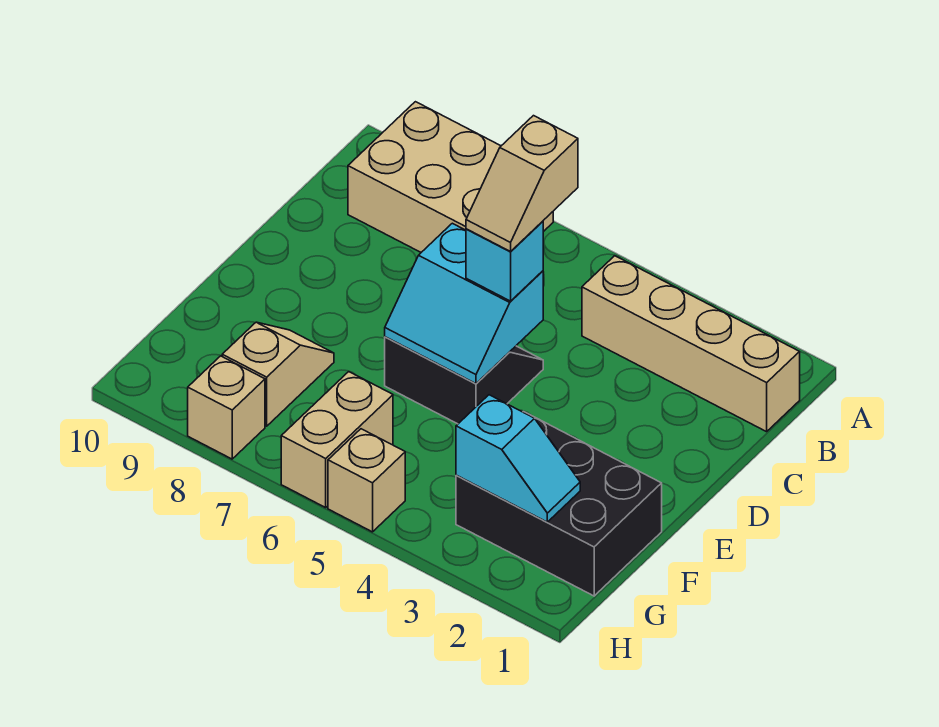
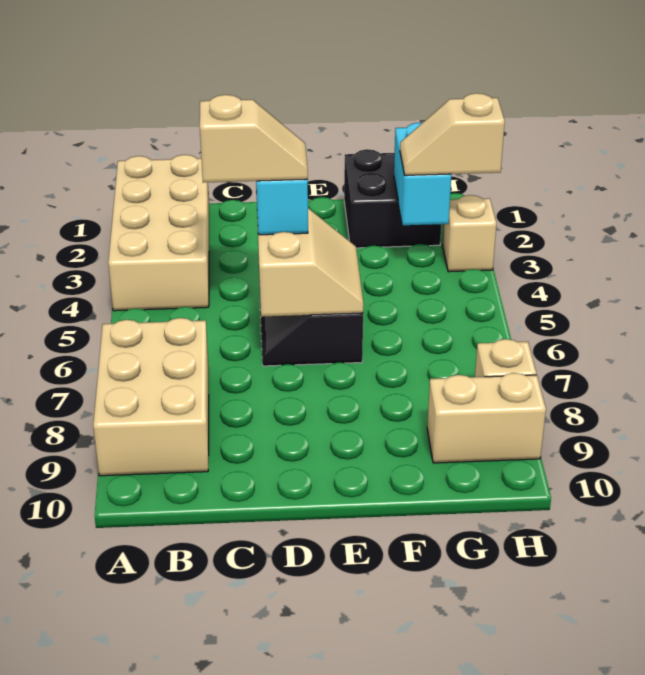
tan brick B1:B4 level 1 -> tan brick A1:B4 level 1
cyan slope D5:E6 level 2 top D -> tan slope D5:E6 level 2 top D
black brick F1:G3 level 1 -> black brick F1:G2 level 1
tan slope F8:G8 level 1 top G -> tan slope G3:H3 level 3 top H
cyan slope G2:G3 level 2 top 3 -> cyan brick G2:G3 level 2
tan brick G6:H6 level 1 -> tan brick G9:H9 level 1
tan brick H5 level 1 -> tan brick H3 level 1

